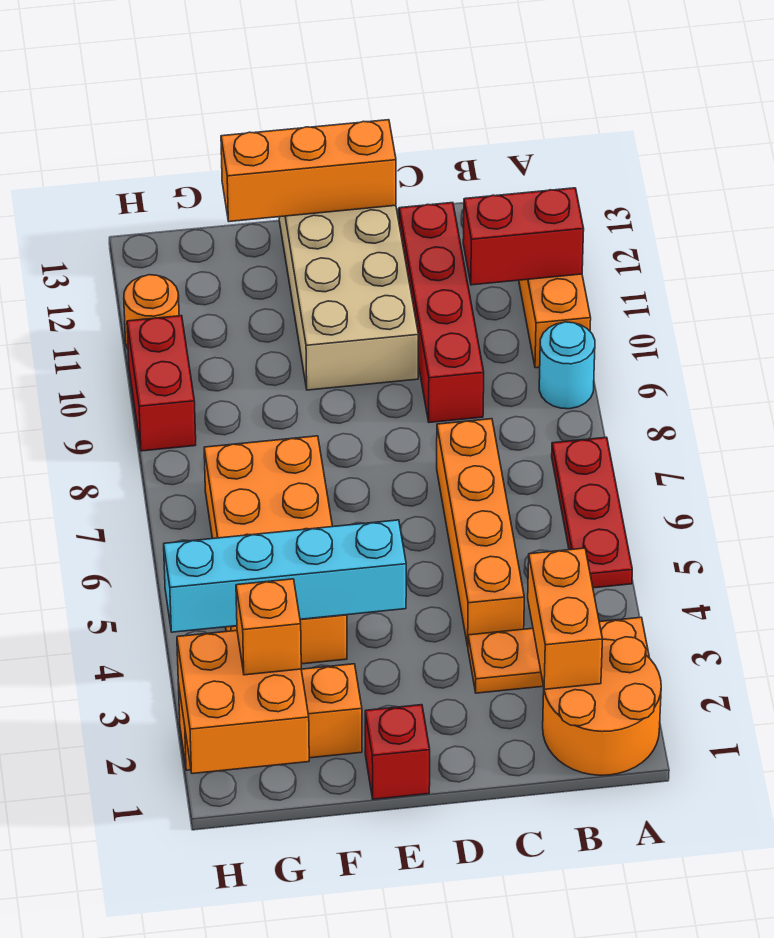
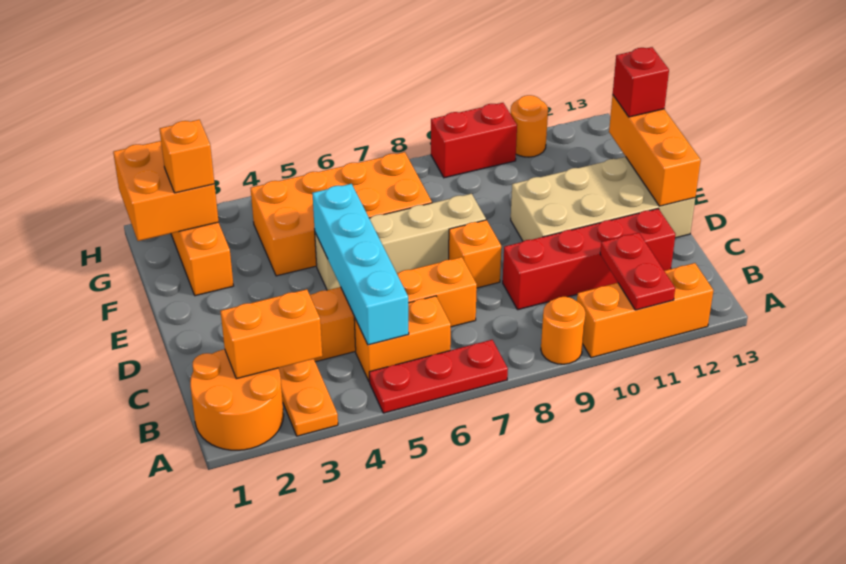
cyan round brick A9 level 1 -> orange round brick A9 level 1
red brick A11:B11 level 2 -> red plate A11:B11 level 2
none -> orange brick B5:B6 level 1
none -> orange brick D8 level 1
red brick E1 level 1 -> red brick F13 level 3
cyan brick E4:H4 level 2 -> cyan brick B5:E5 level 2
none -> tan brick E5:E8 level 1

